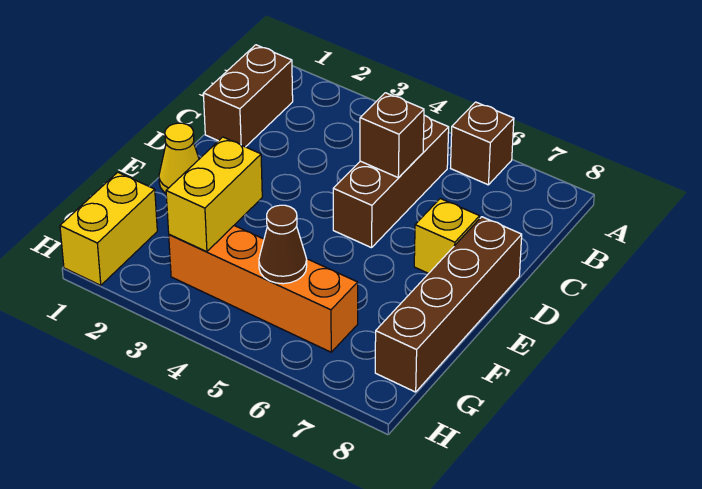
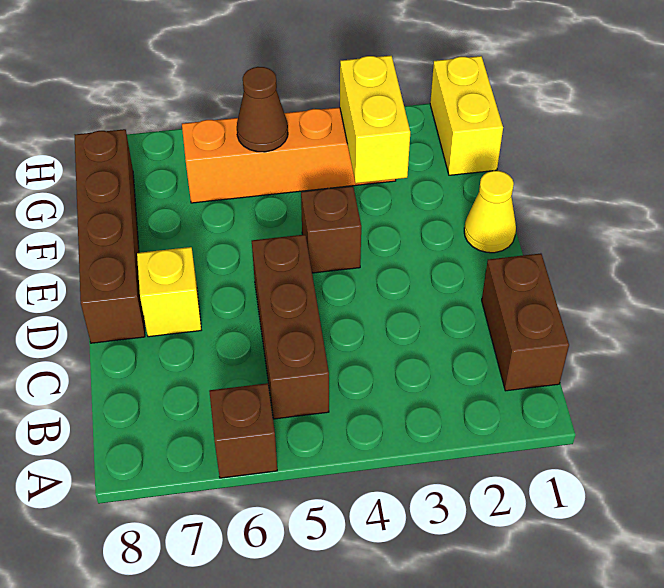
brown brick C5 level 2 -> brown brick E4 level 1

